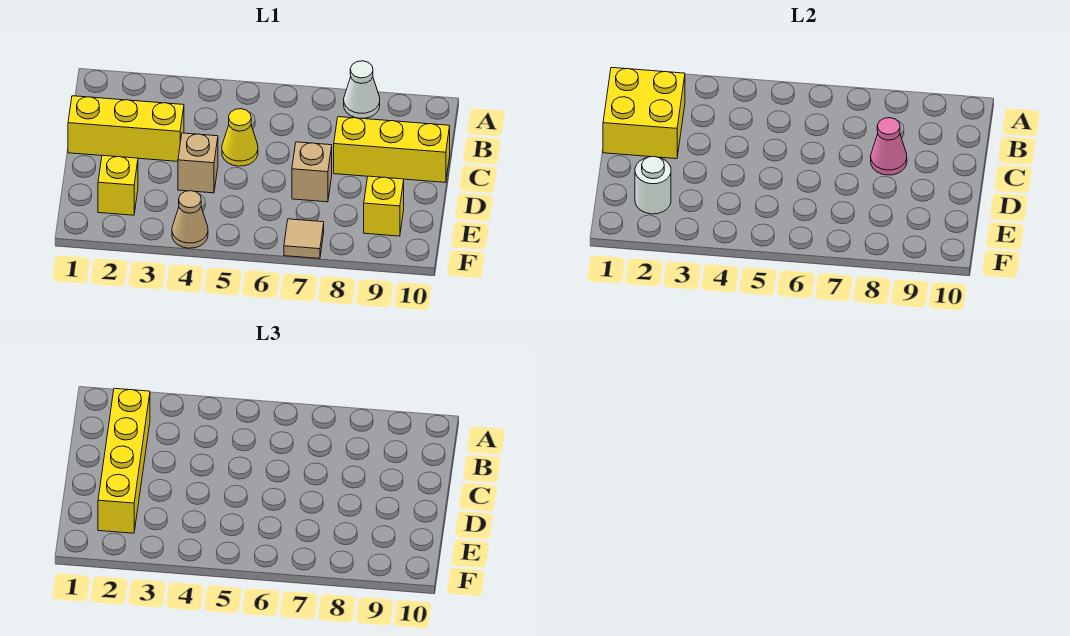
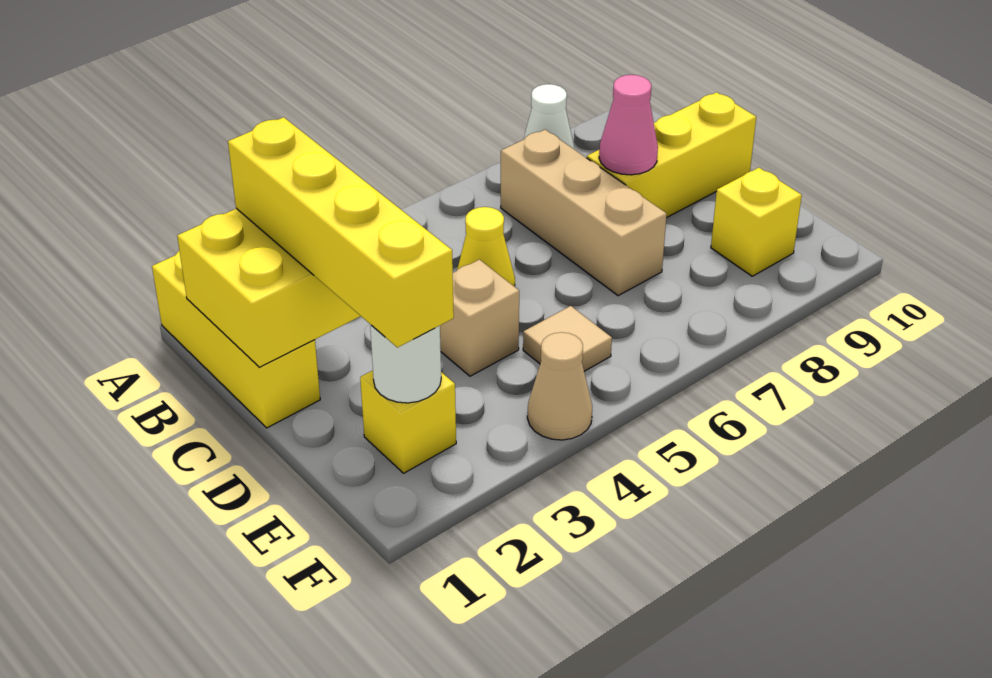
yellow brick C1:C3 level 1 -> yellow brick A1:C1 level 1
tan brick D7 level 1 -> tan brick B7:D7 level 1
tan tile F7 level 1 -> tan tile E5 level 1

